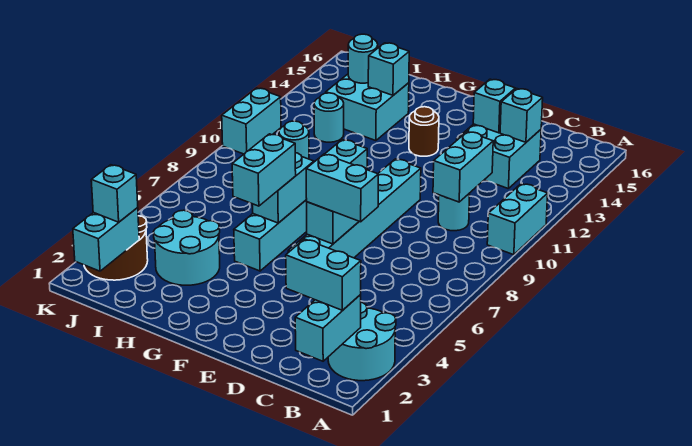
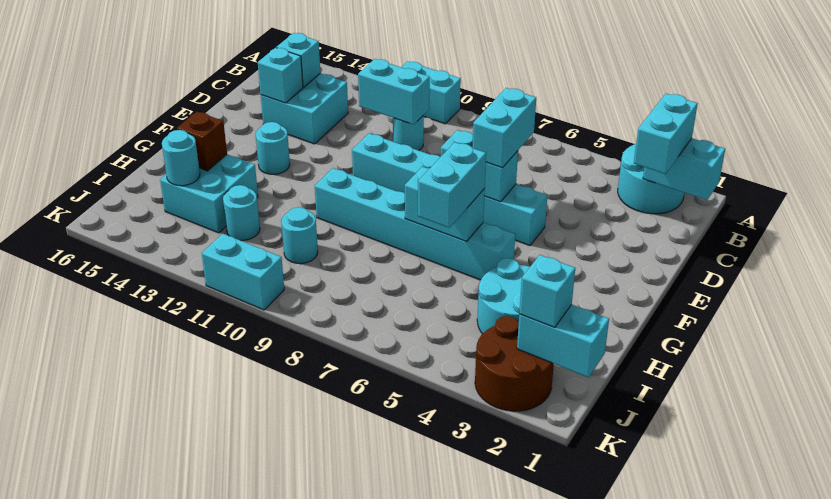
brown round brick F13 level 1 -> cyan round brick F13 level 1
cyan brick G5:G6 level 3 -> cyan brick G6:H6 level 3
cyan brick H14 level 2 -> brown brick H14 level 2

